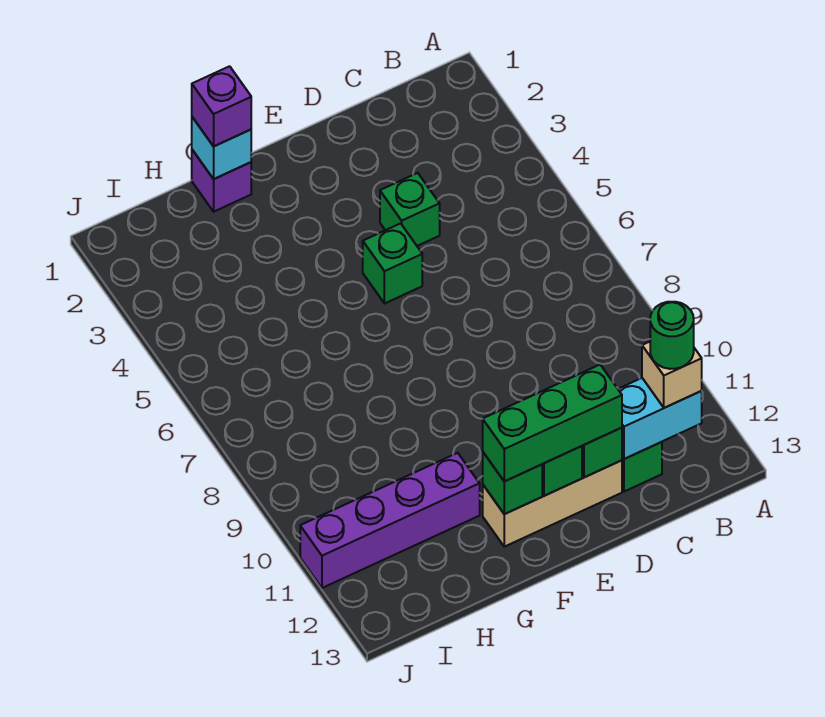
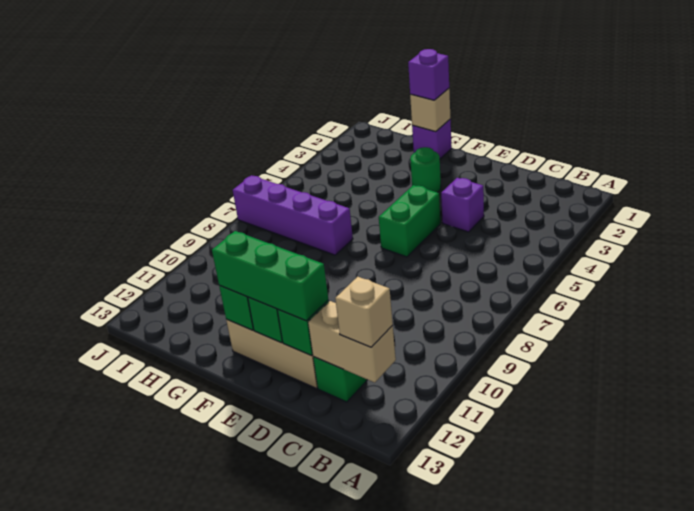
cyan brick B12:C12 level 2 -> tan brick B12:C12 level 2
green round brick B12 level 4 -> green round brick F3 level 1
green brick D4 level 1 -> purple brick D4 level 1
green brick E5 level 1 -> green brick E5:E6 level 1
cyan brick G1 level 2 -> tan brick G1 level 2
purple brick G11:J11 level 1 -> purple brick G7:J7 level 1

